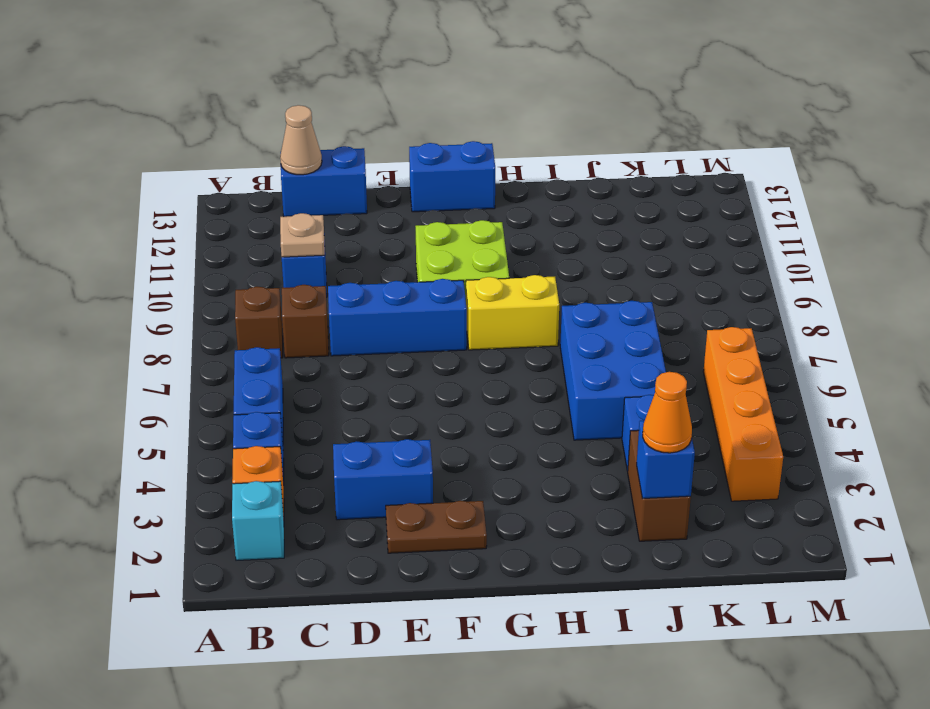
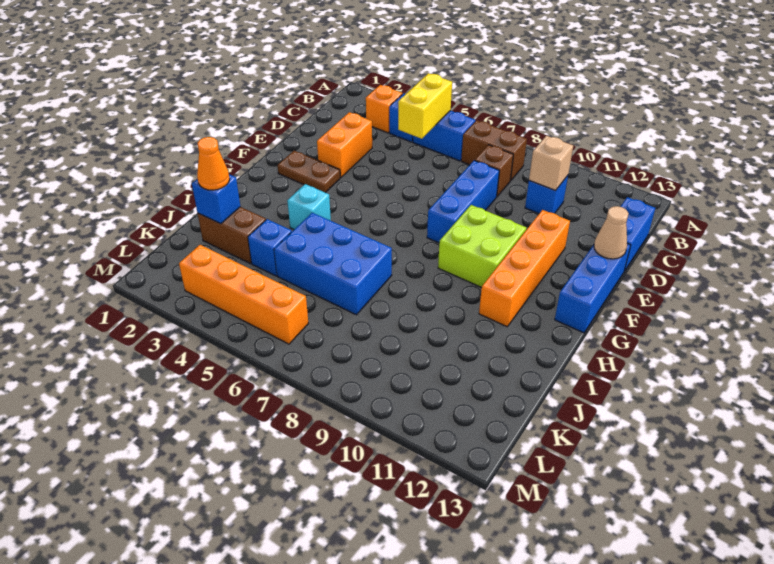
cyan brick B2 level 1 -> cyan brick H4 level 1
brown brick B8 level 1 -> brown brick B7:B8 level 1
tan plate C10 level 2 -> tan brick C10 level 2
tan cone C13 level 2 -> tan cone E13 level 2
blue brick D3:E3 level 1 -> orange brick D3:E3 level 1
brown plate E2:F2 level 1 -> brown plate F2:F3 level 1
none -> orange brick E11:H11 level 1
blue brick F13:G13 level 1 -> blue brick E13:G13 level 1
yellow brick G8:H8 level 1 -> yellow brick B5:C5 level 2

